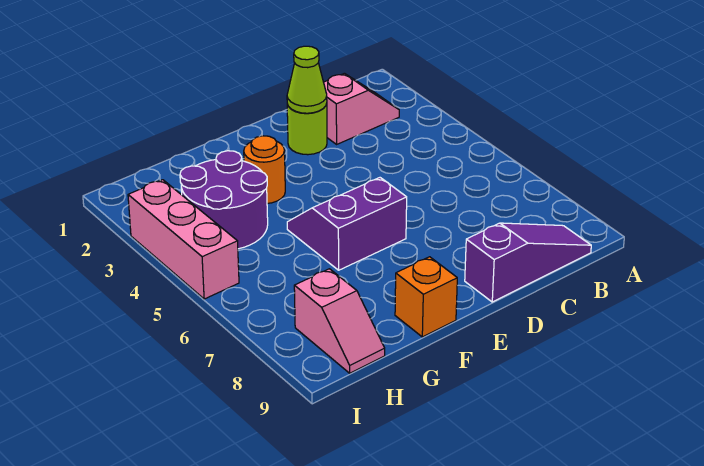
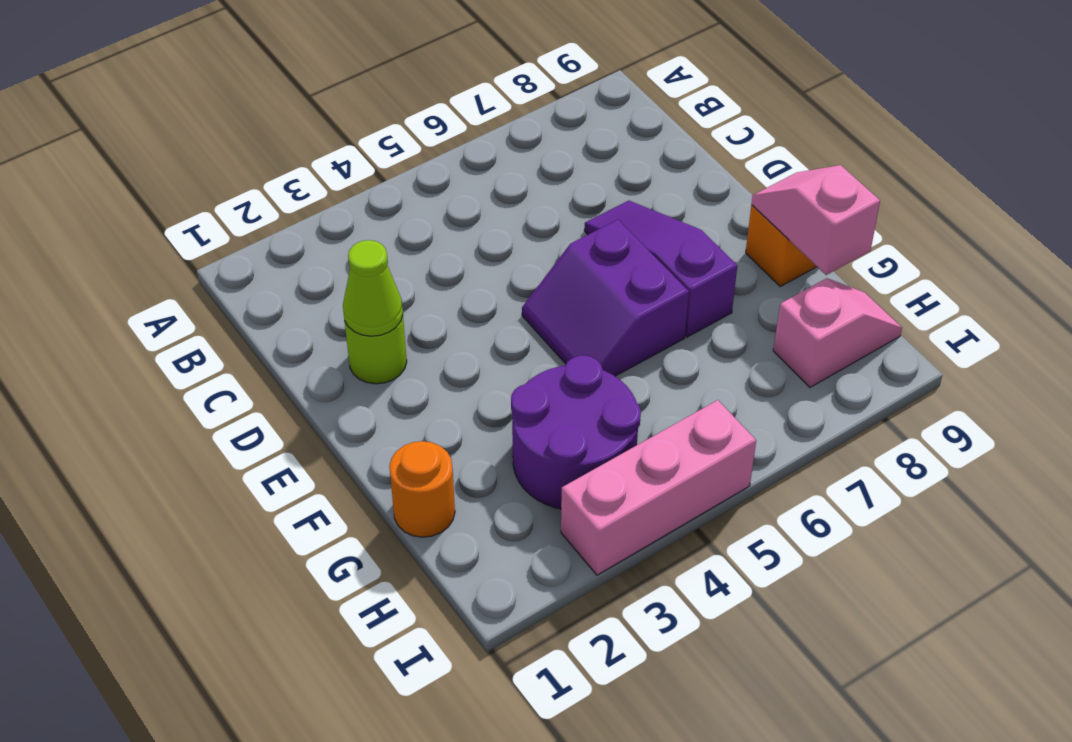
pink slope B2:C2 level 1 top C -> pink slope F9:G9 level 2 top G
purple slope B9:D9 level 1 top D -> purple slope D7:F7 level 1 top F
orange round brick F3 level 1 -> orange round brick G1 level 1

